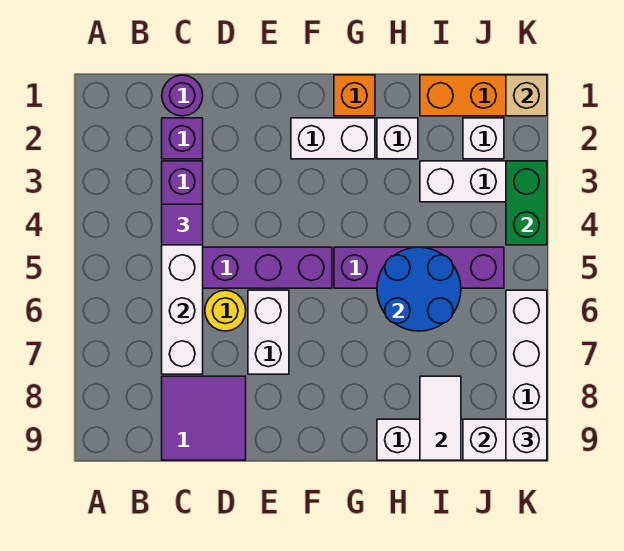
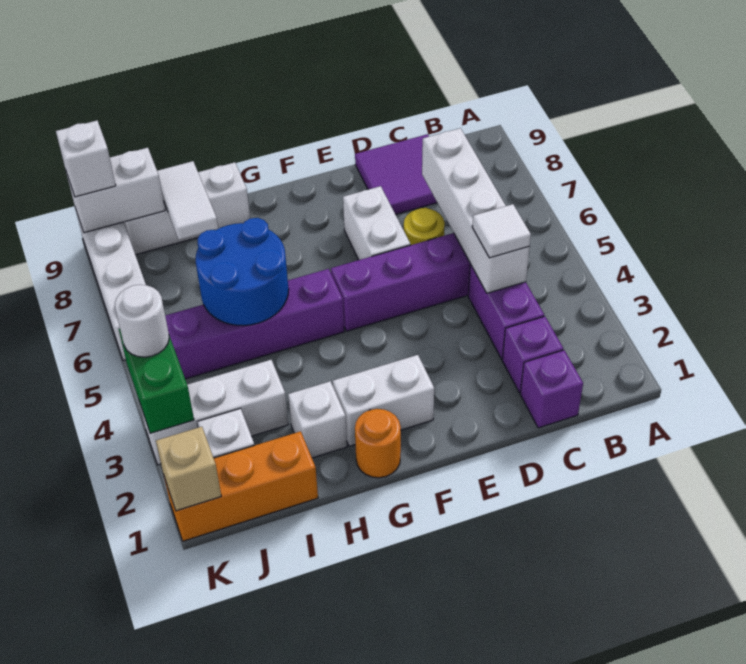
purple round brick C1 level 1 -> purple brick C1 level 1
purple tile C4 level 3 -> white tile C4 level 3
orange brick G1 level 1 -> orange round brick G1 level 1
none -> white round brick K4 level 3

